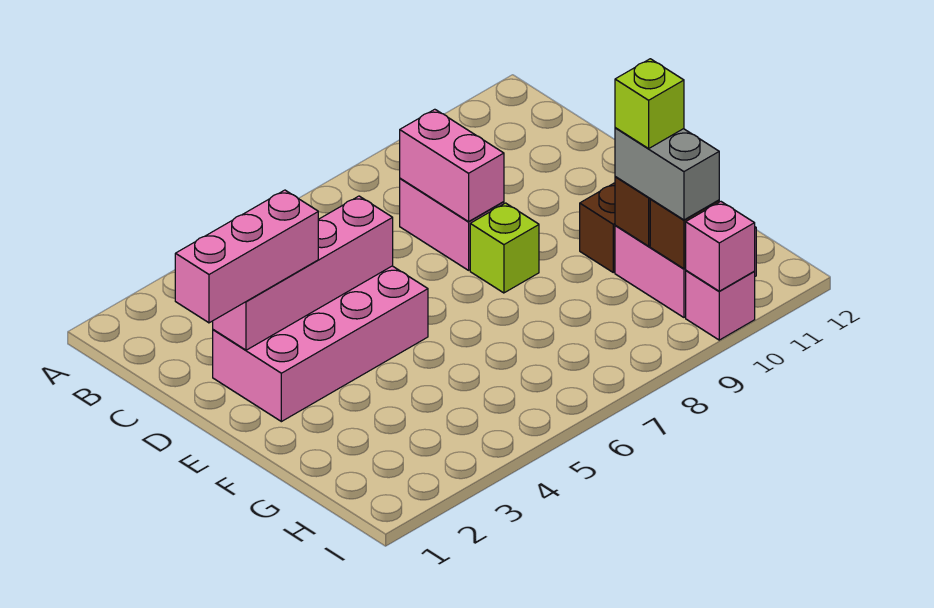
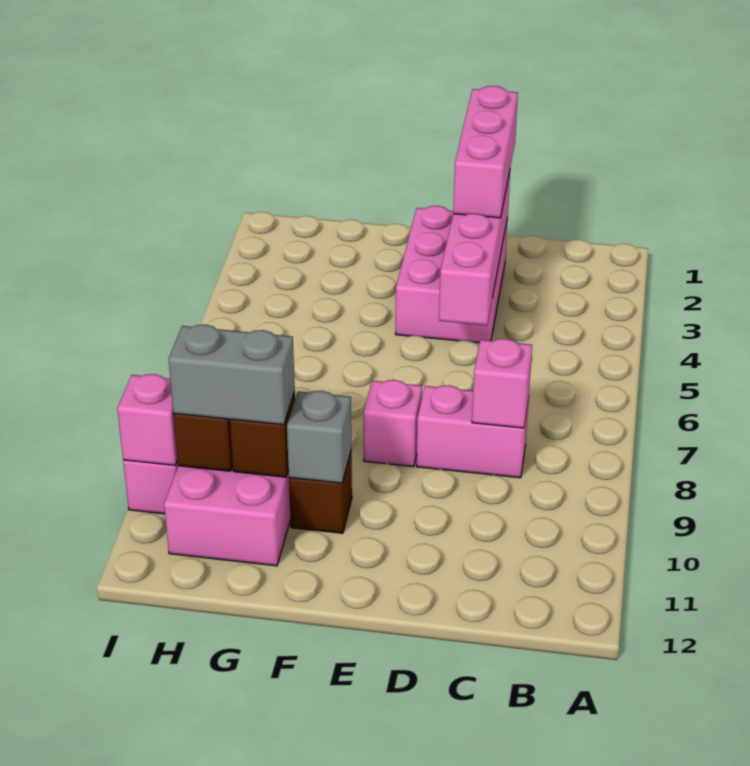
pink brick C8:D8 level 2 -> pink brick C8 level 2
pink brick D2:E5 level 1 -> pink brick D2:E4 level 1
lime brick E8 level 1 -> pink brick E8 level 1
none -> grey brick F10 level 2
lime brick G10 level 4 -> none

